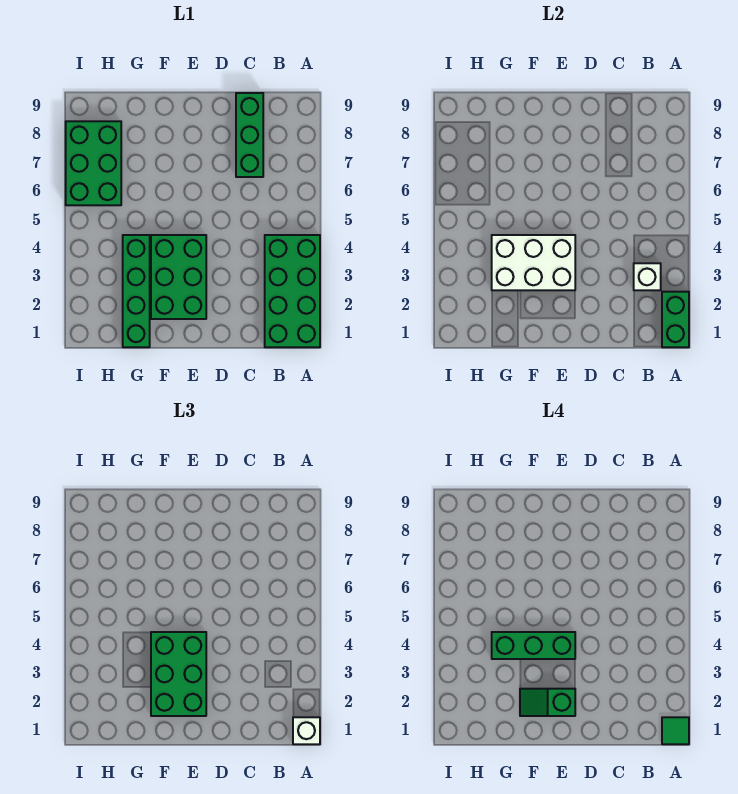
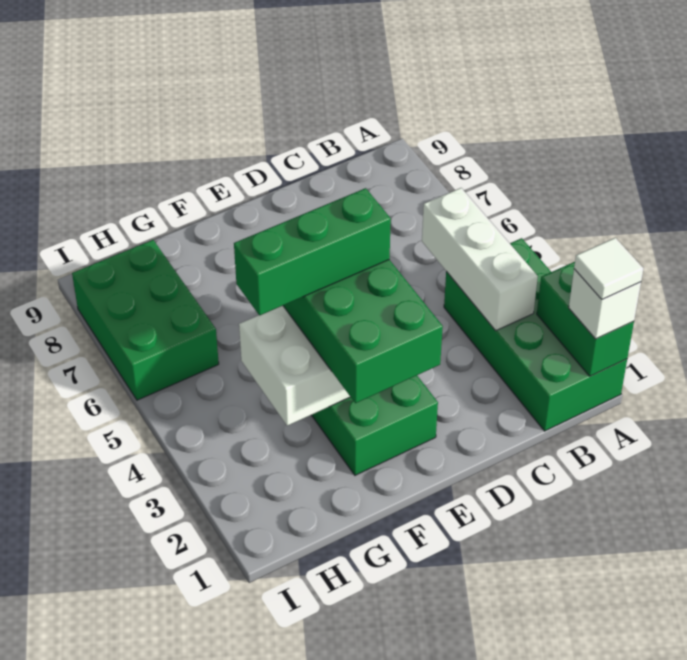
green tile A1 level 4 -> white tile A1 level 4
white brick B3 level 2 -> white brick B3:B5 level 2
green brick C7:C9 level 1 -> none
green slope E2:F2 level 4 top E -> none
green brick G1:G4 level 1 -> none

